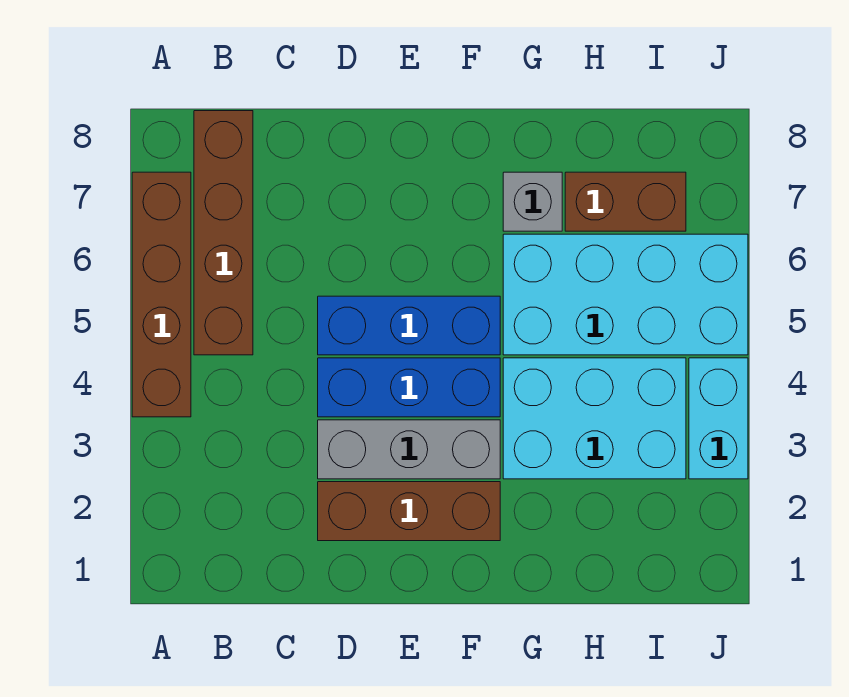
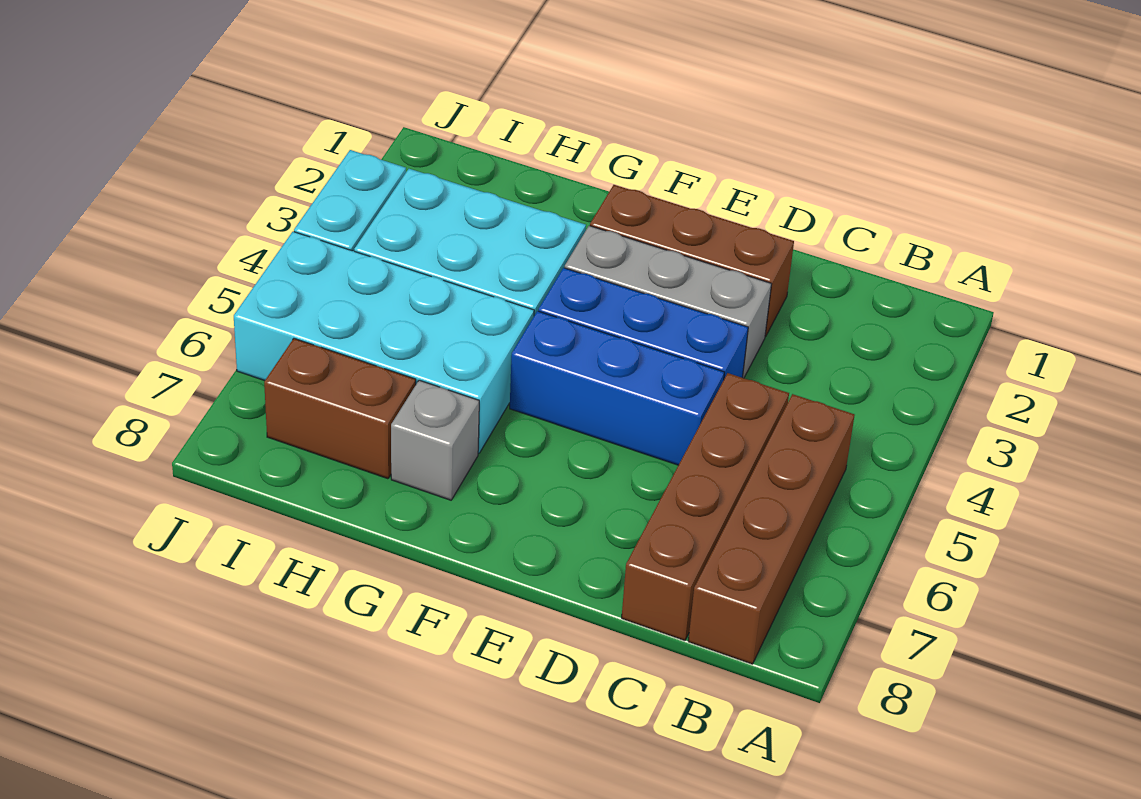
brown brick A4:A7 level 1 -> brown brick C5:C8 level 1

